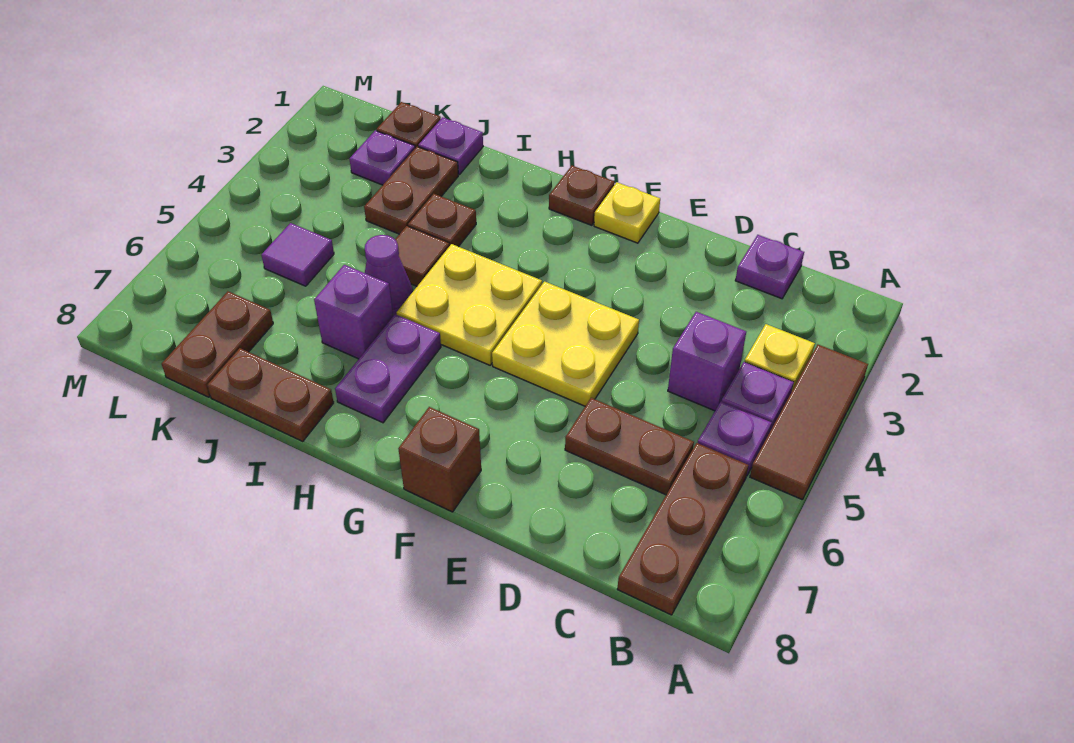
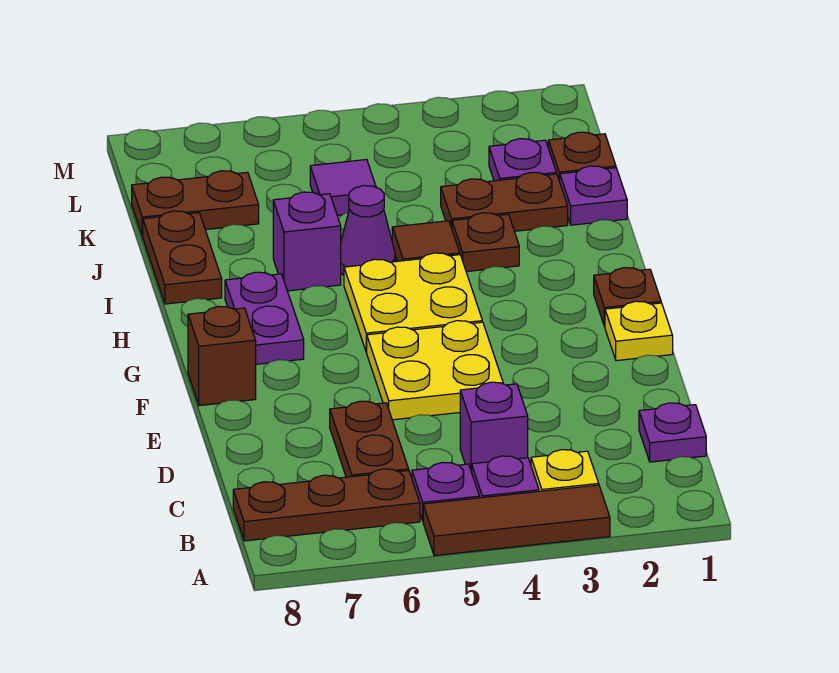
purple plate H6:H7 level 1 -> purple plate G7:H7 level 1

